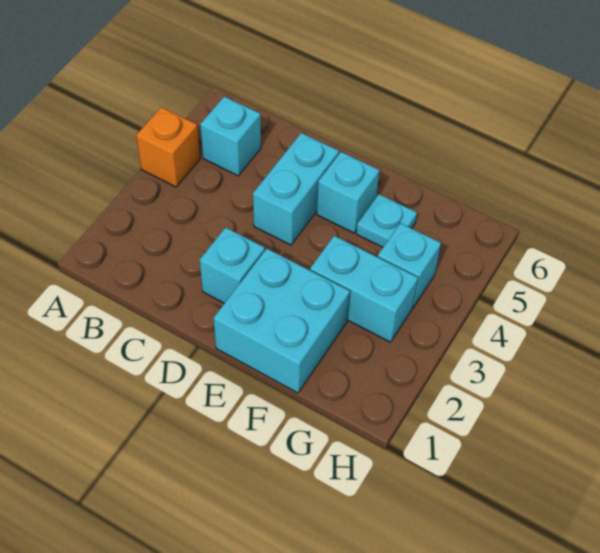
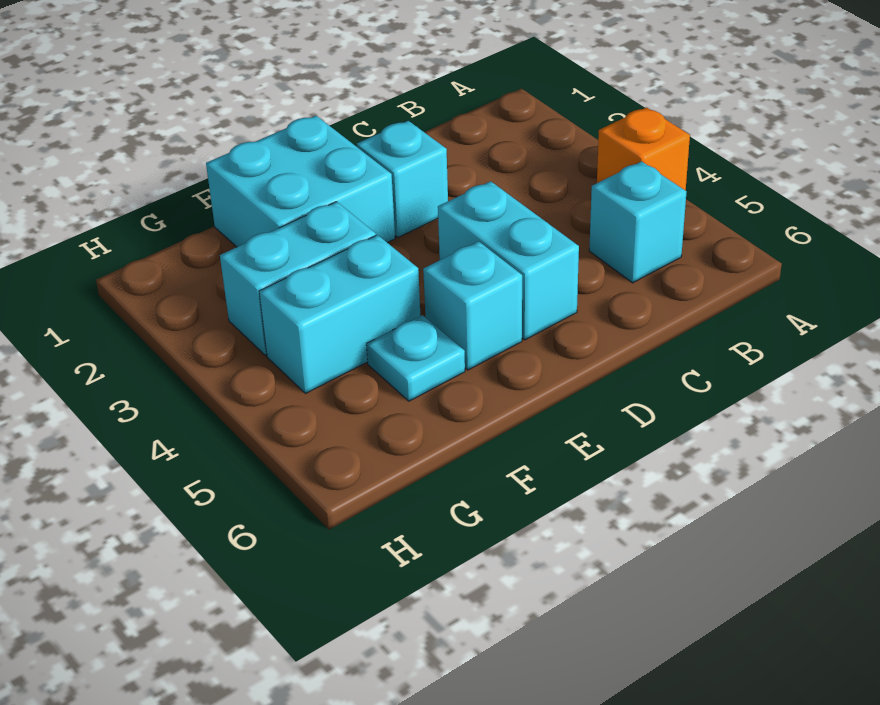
cyan brick G4 level 1 -> cyan brick F4:G4 level 1

